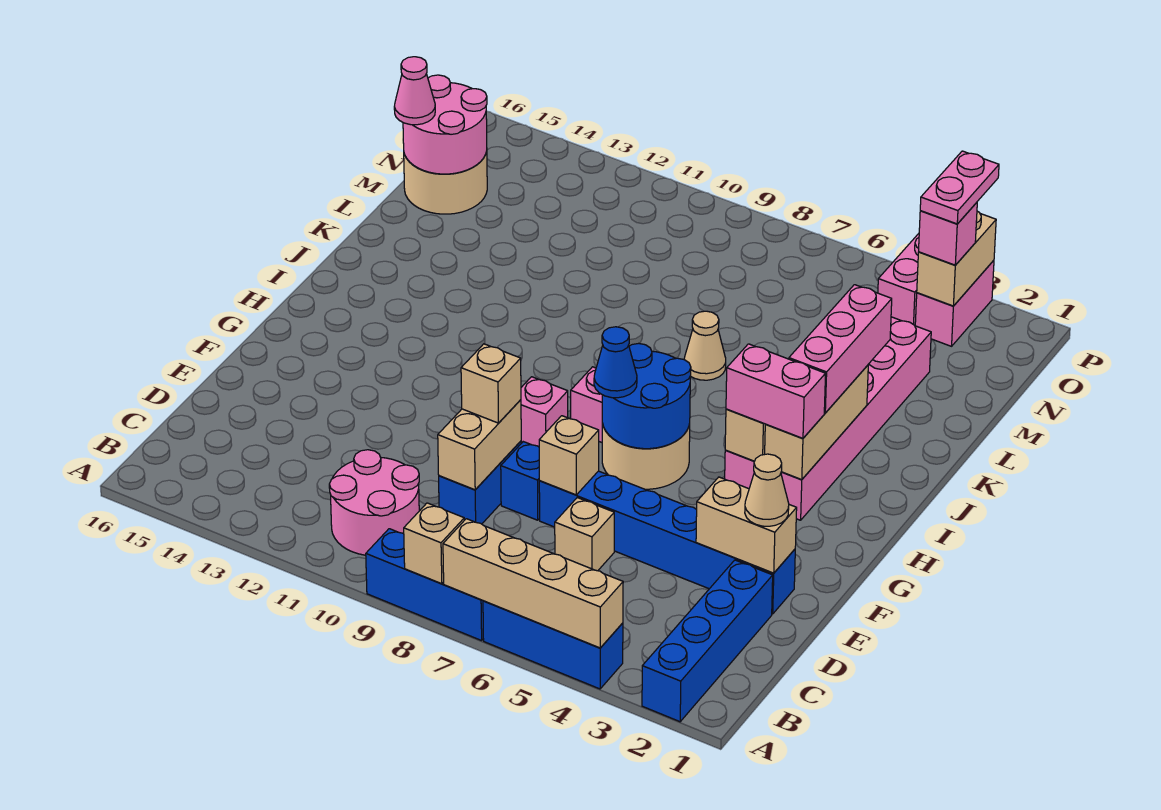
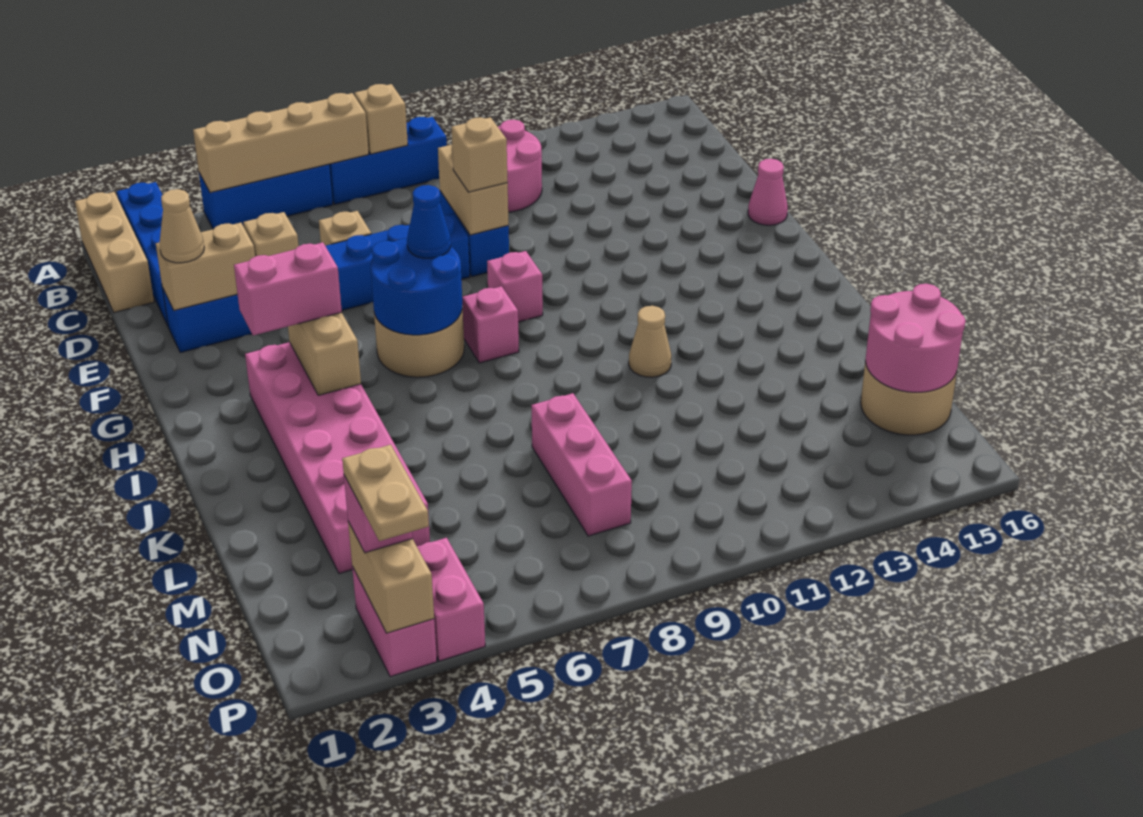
tan brick E7 level 2 -> tan brick E4 level 2
tan brick H3:J3 level 2 -> tan brick A1:C1 level 1
pink brick I3:K3 level 3 -> pink brick L8:N8 level 1
tan cone K7 level 1 -> tan cone J11 level 1
pink cone M16 level 3 -> pink cone F16 level 1
pink plate O3:P3 level 4 -> tan plate O3:P3 level 4

